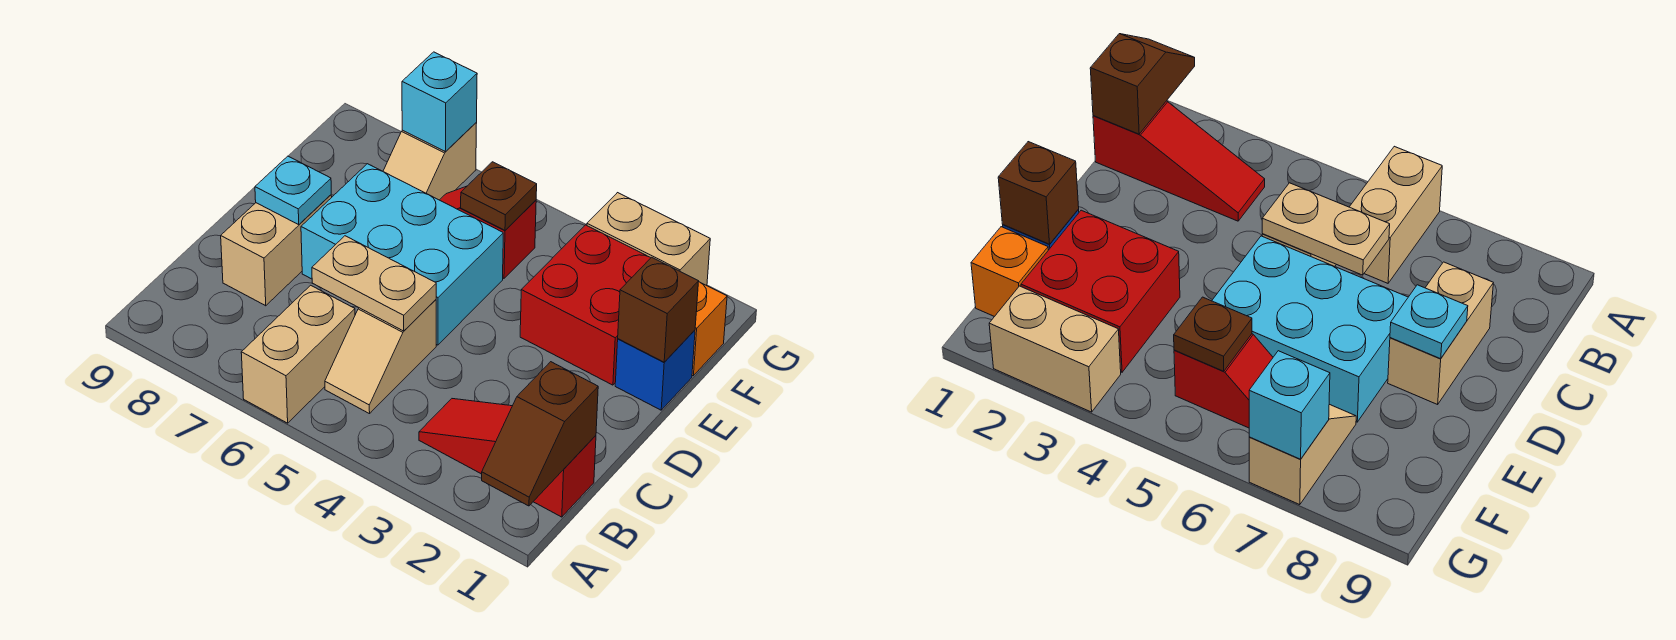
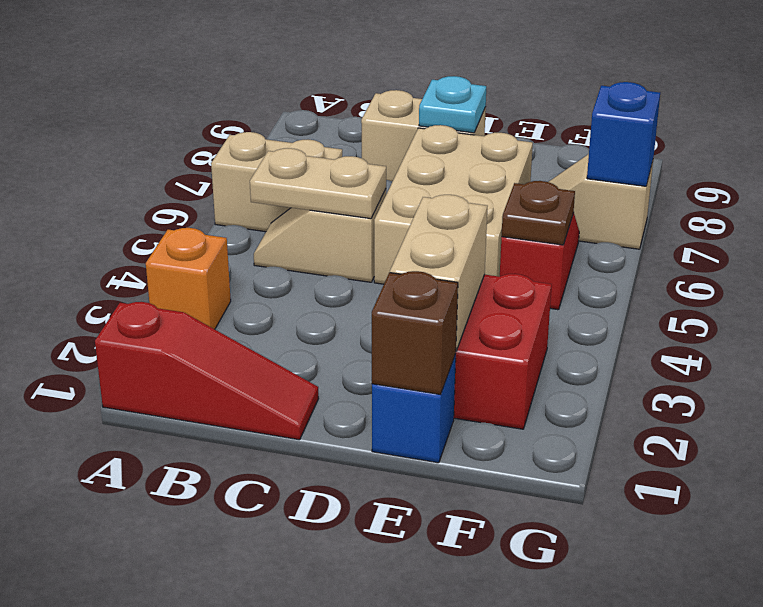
brown slope A1:B1 level 2 top B -> none
red slope B1:B3 level 1 top 1 -> red slope A1:C1 level 1 top A
tan plate C5:C6 level 2 -> tan plate B5:C5 level 2
cyan brick D5:E7 level 1 -> tan brick D5:E7 level 1
orange brick F1 level 1 -> orange brick A3 level 1
tan brick G2:G3 level 1 -> tan brick E2:E3 level 2
cyan brick G7 level 2 -> blue brick G7 level 2

